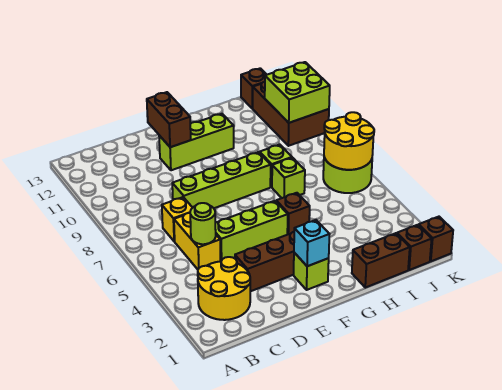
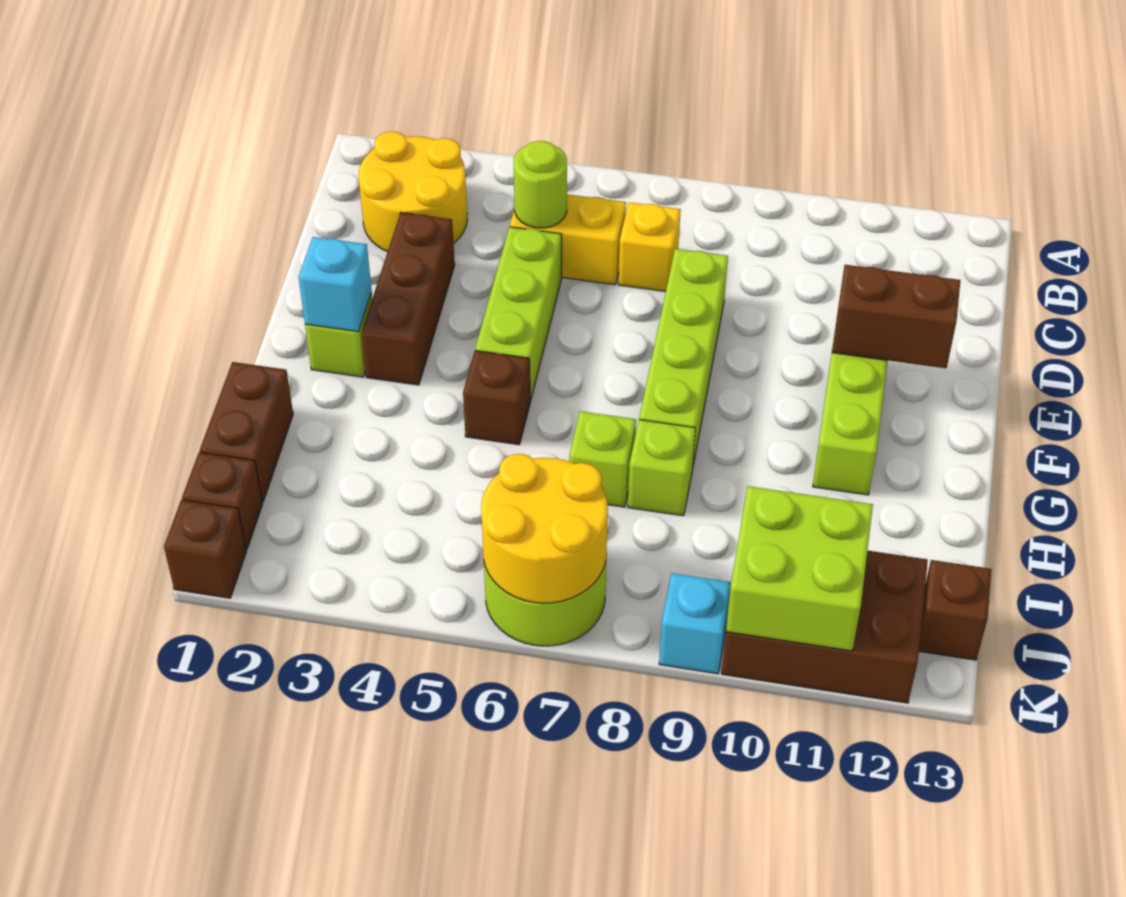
none -> cyan brick K9 level 1

